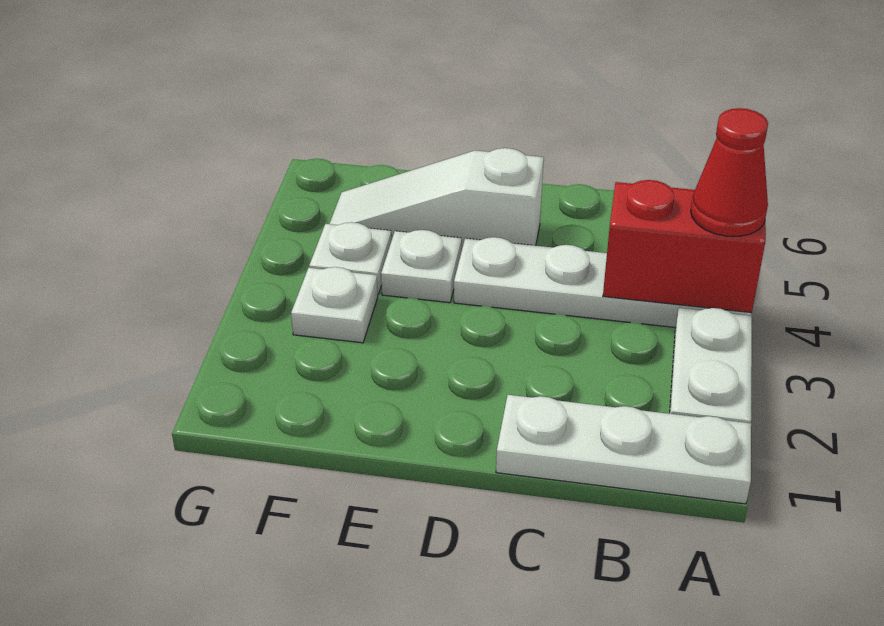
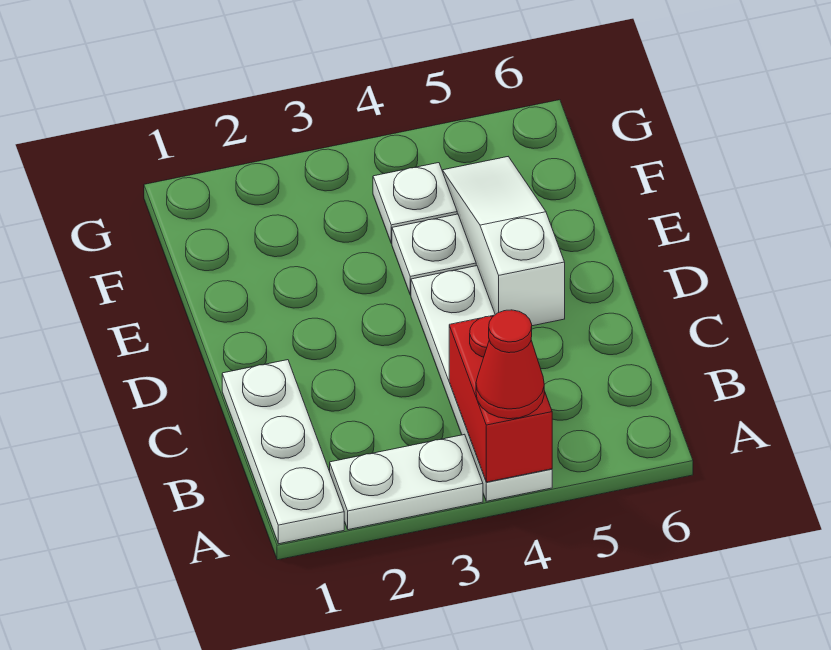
white plate F3 level 1 -> none

